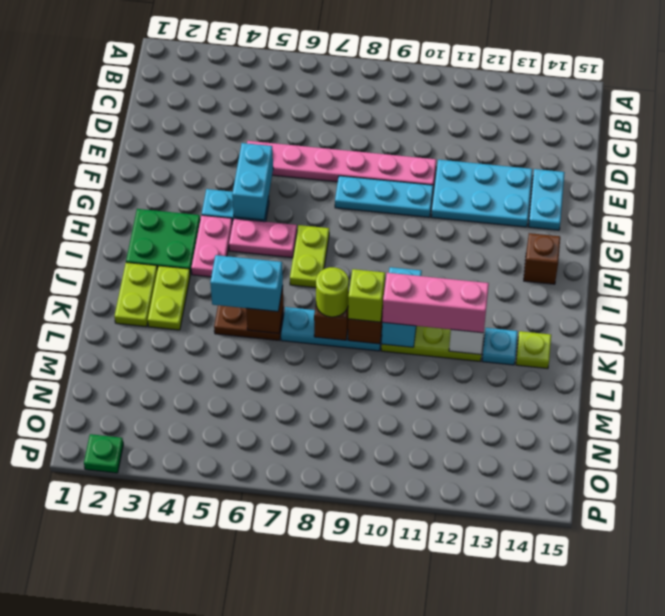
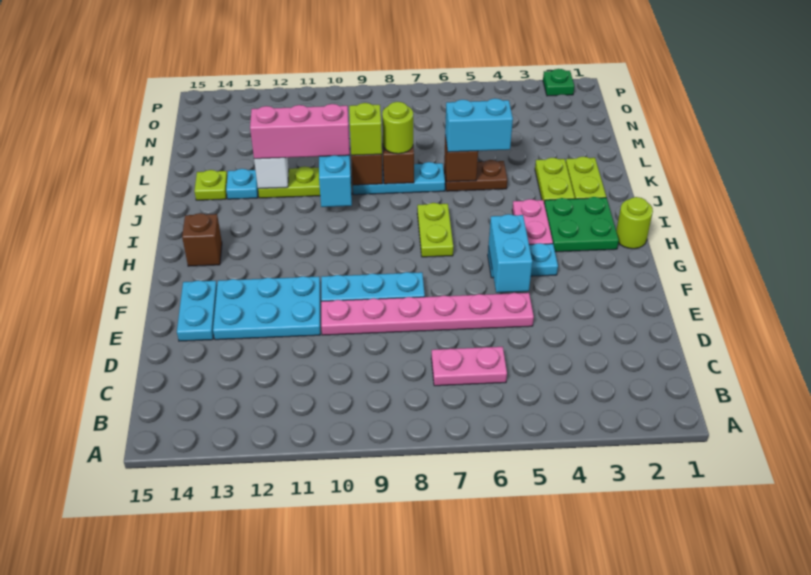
none -> lime round brick H1 level 1
pink plate H5:H6 level 1 -> pink plate C6:C7 level 1

